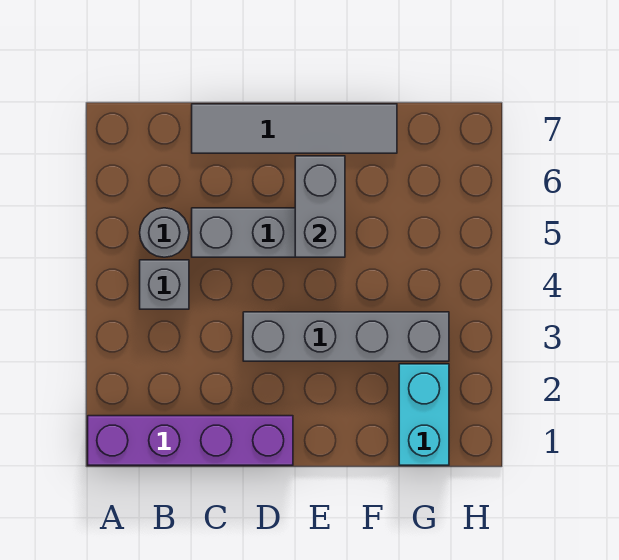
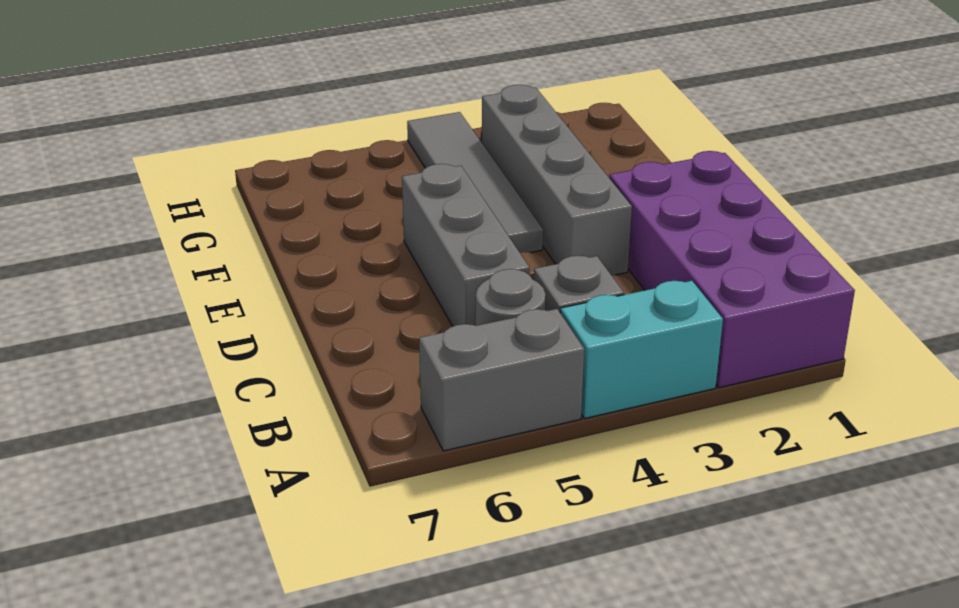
purple brick A1:D1 level 1 -> purple brick A1:D2 level 1
grey tile C7:F7 level 1 -> grey tile E4:H4 level 1
grey brick E5:E6 level 2 -> grey brick A5:A6 level 1
cyan brick G1:G2 level 1 -> cyan brick A3:A4 level 1

